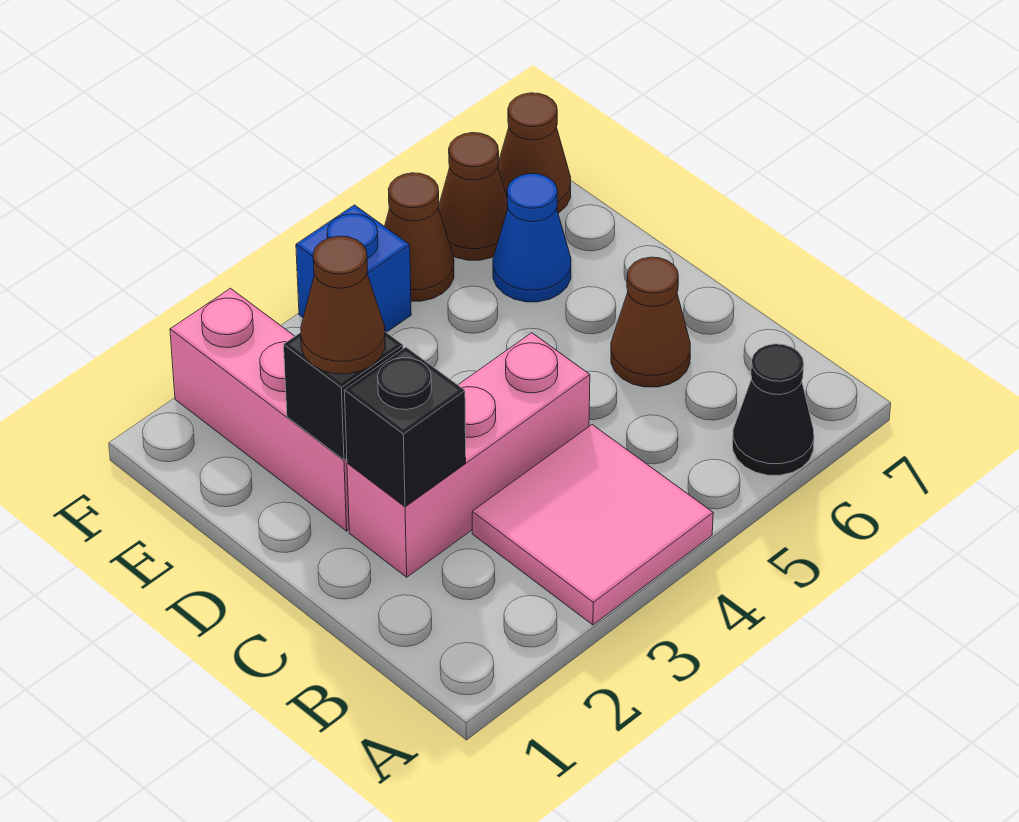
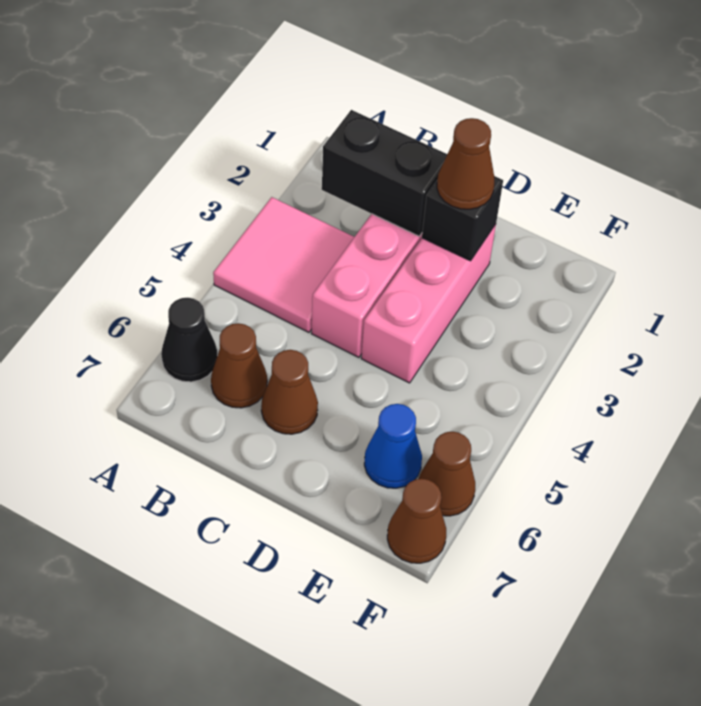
black brick C2 level 2 -> black brick B2:C2 level 2
pink brick D2:F2 level 1 -> pink brick D2:D4 level 1
blue brick F4 level 1 -> none
brown cone F5 level 1 -> brown cone B6 level 1

